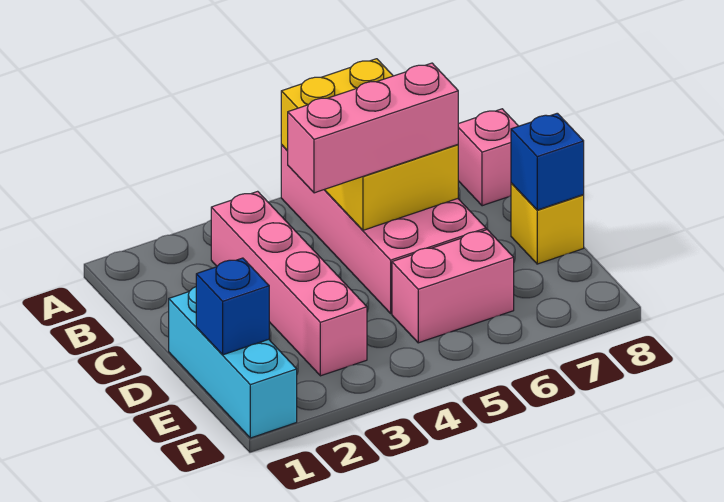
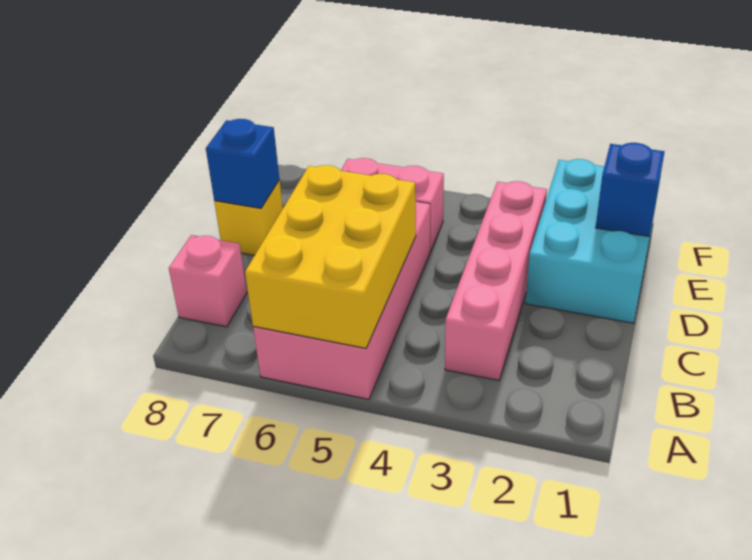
pink brick C4:C6 level 3 -> none
cyan brick D1:F1 level 1 -> cyan brick D1:F2 level 1

